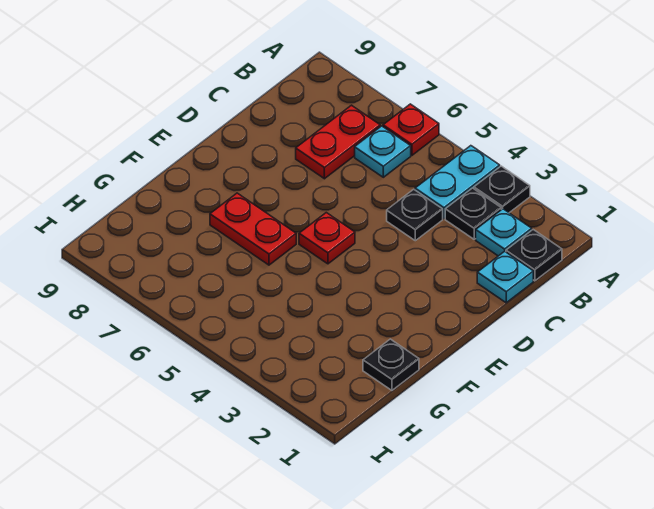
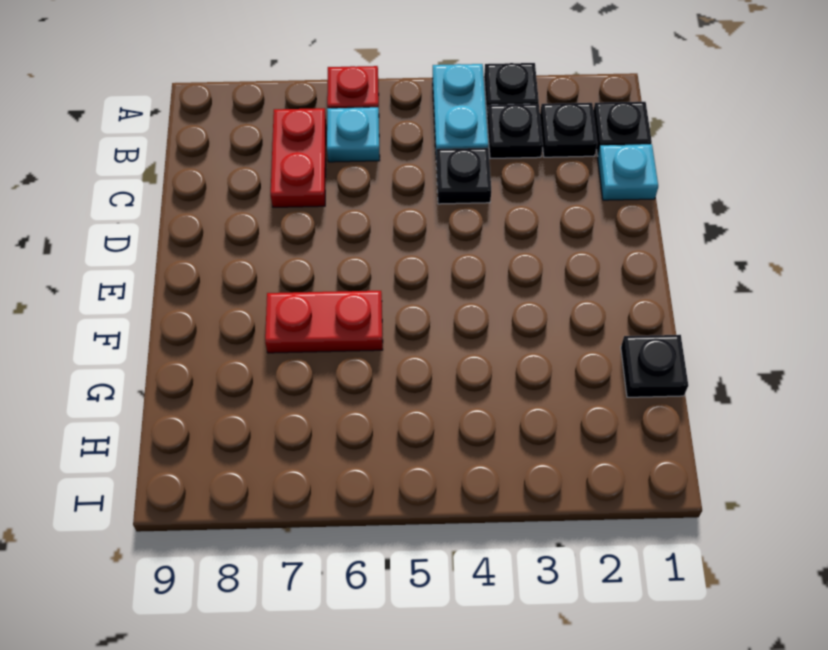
cyan plate B2 level 1 -> black plate B2 level 1
red plate E5 level 1 -> none

